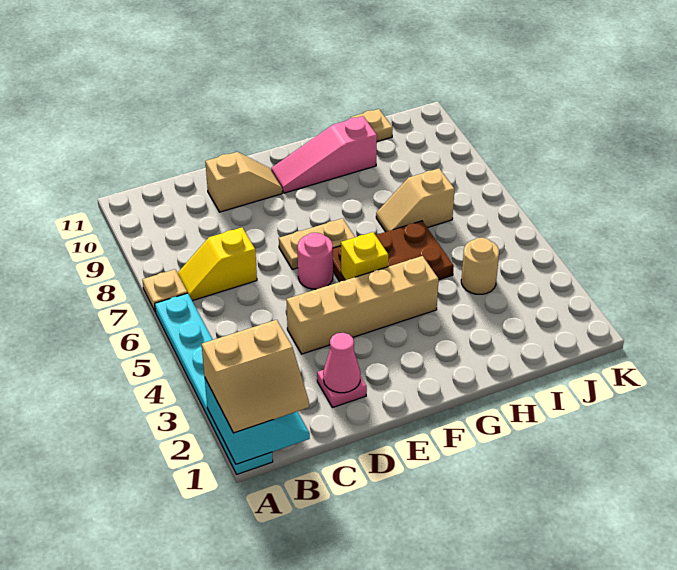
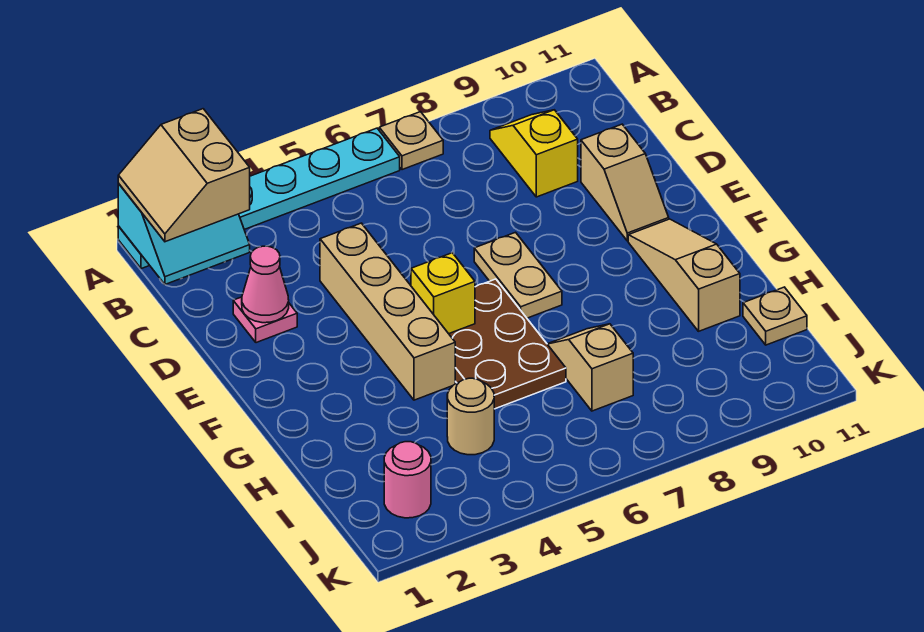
yellow slope B7:C7 level 1 top C -> yellow slope B9:C9 level 1 top C
pink round brick E6 level 1 -> pink round brick J2 level 1
pink slope F10:H10 level 1 top H -> tan slope F10:H10 level 1 top H

